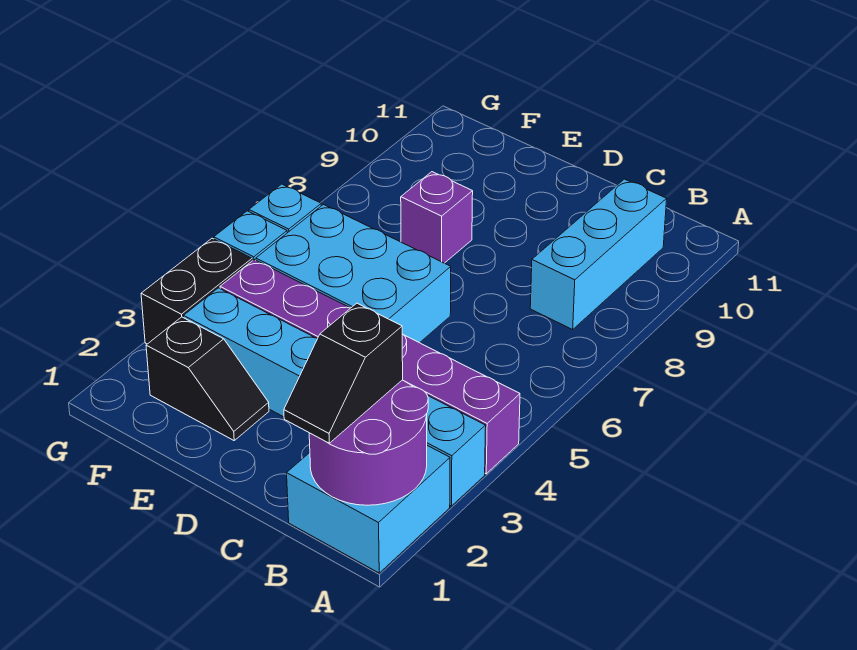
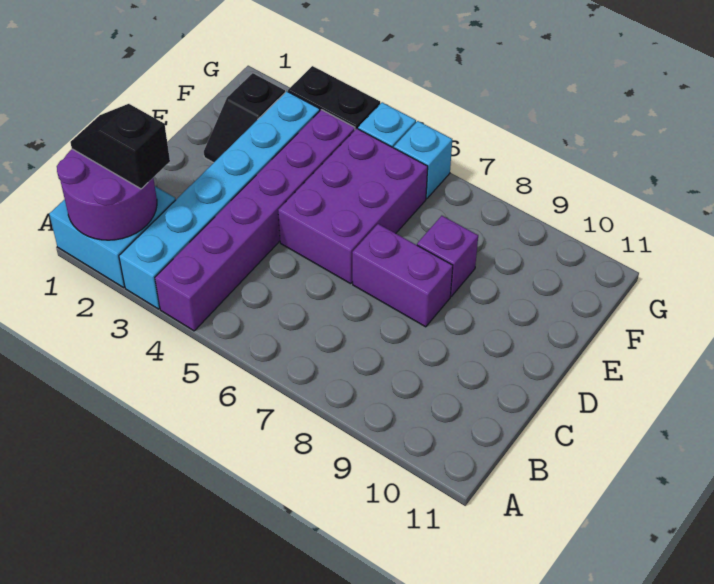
cyan brick B8:B10 level 1 -> none
cyan brick D5:F6 level 1 -> purple brick D5:F6 level 1
none -> purple brick D7:D8 level 1

